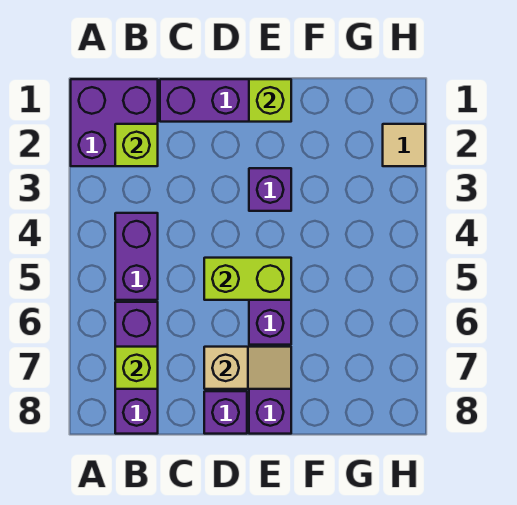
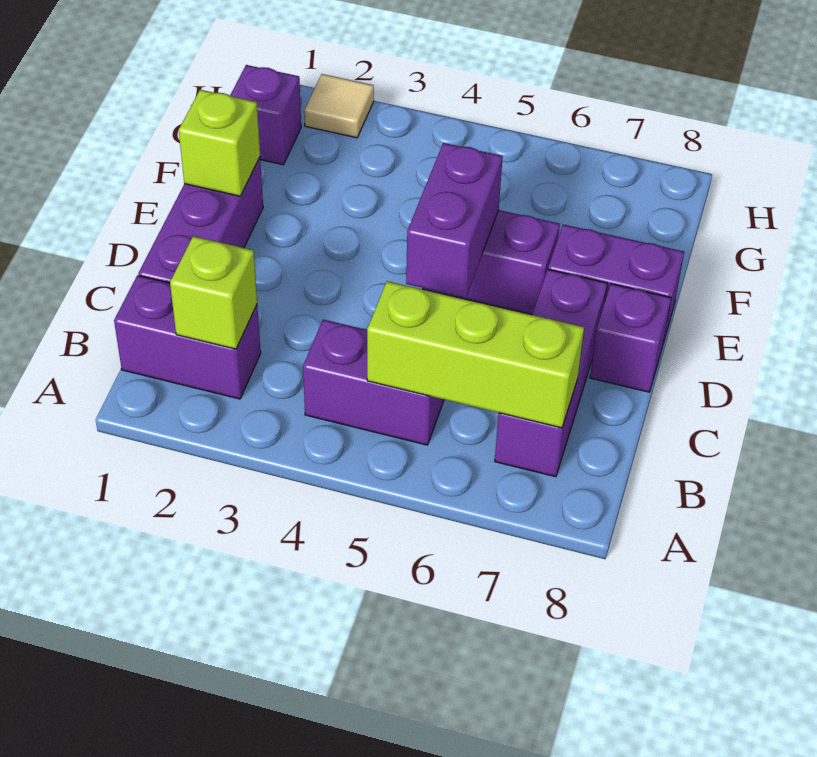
purple brick A1:B2 level 1 -> purple brick B1:B2 level 1
purple brick B6:B8 level 1 -> purple brick B7:D7 level 1
lime brick B7 level 2 -> lime brick B5:B7 level 2
lime brick D5:E5 level 2 -> purple brick D5:E5 level 2
tan slope D7:E7 level 2 top D -> none
purple brick E3 level 1 -> purple brick G1 level 1

